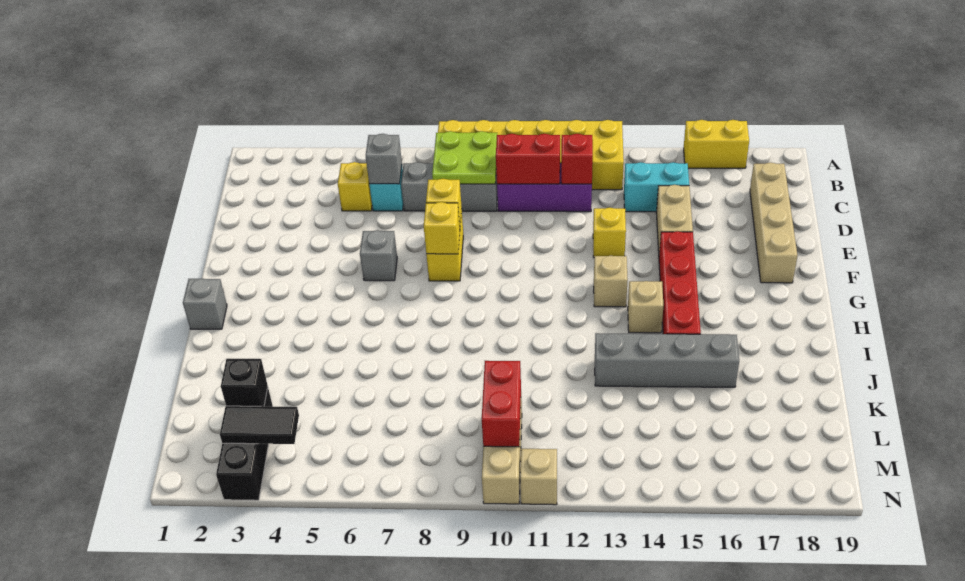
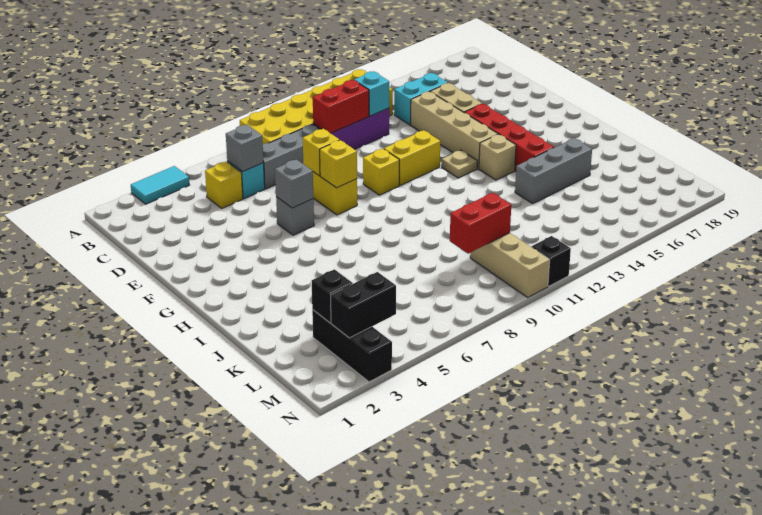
none -> cyan tile A3:A4 level 1
yellow brick A16:A17 level 1 -> yellow brick F11:F12 level 1
lime plate B8:C9 level 2 -> none
red brick C12 level 2 -> cyan brick C12 level 2
tan brick C18:F18 level 1 -> tan brick D14:G14 level 1
yellow brick E13 level 1 -> yellow brick F10 level 1
tan brick G13 level 1 -> tan plate G13 level 1
grey brick H1 level 1 -> grey brick F6 level 2
grey brick J13:J16 level 1 -> grey brick J14:J16 level 1
red brick L10:M10 level 2 -> red brick L9:L10 level 2
black tile M3:M4 level 2 -> black brick M3:M4 level 2
tan brick N11 level 1 -> black brick N11 level 1

